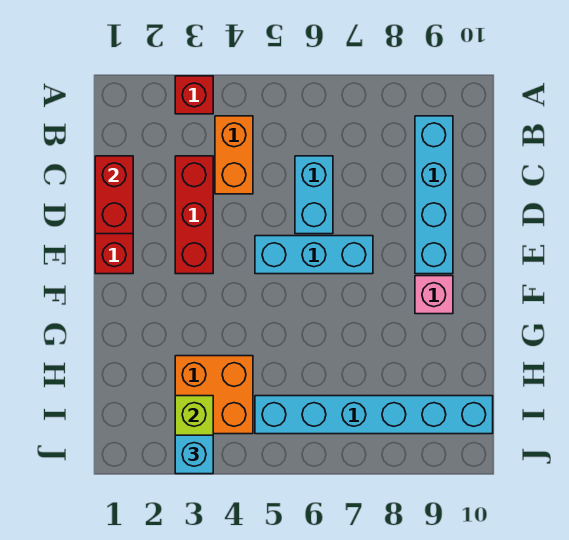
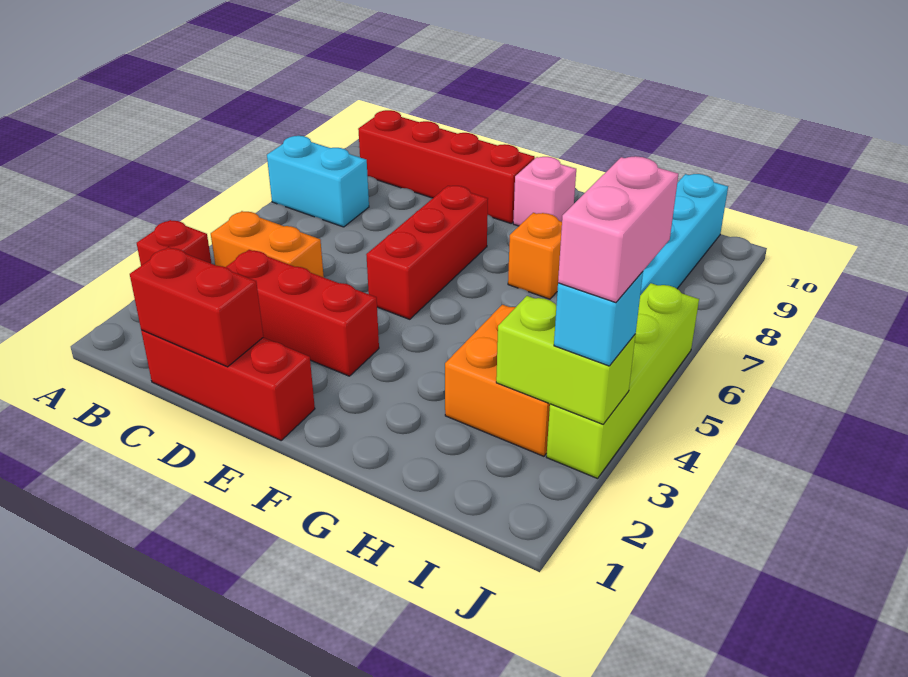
cyan brick B9:E9 level 1 -> red brick B9:E9 level 1
cyan brick C6:D6 level 1 -> cyan brick A7:B7 level 1
cyan brick E5:E7 level 1 -> red brick E5:E7 level 1
none -> orange brick G7 level 1
none -> lime brick J3:J6 level 1
none -> pink brick J3:J4 level 4

